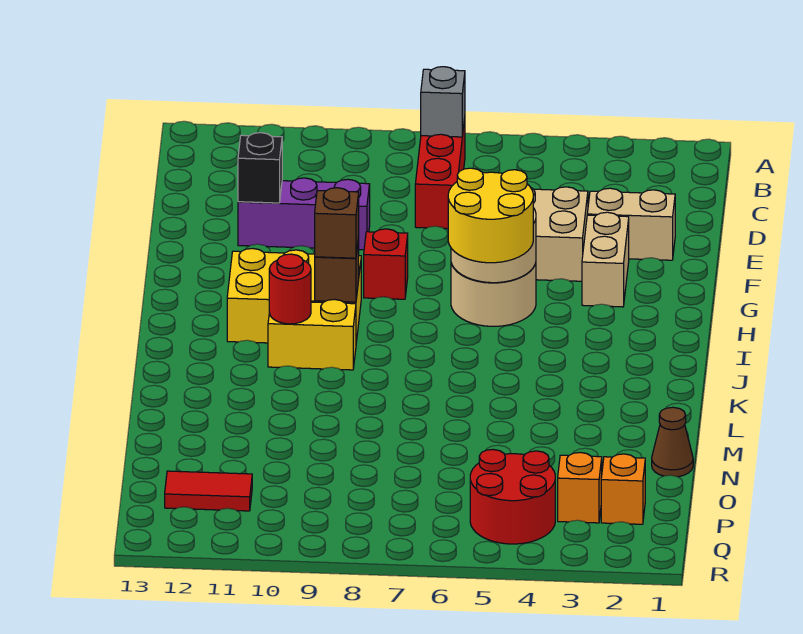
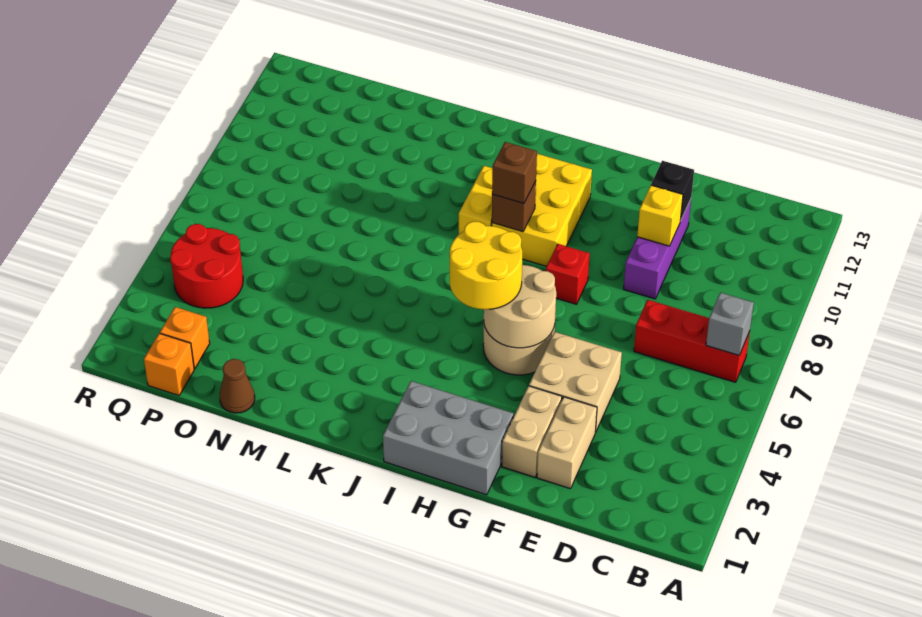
none -> yellow brick E10 level 2
tan brick F3:G3 level 1 -> tan brick F2:F3 level 1
none -> grey brick G1:I2 level 1
red round brick J10 level 2 -> none
orange brick P3 level 1 -> orange brick P1 level 1
red tile P11:P12 level 1 -> none

